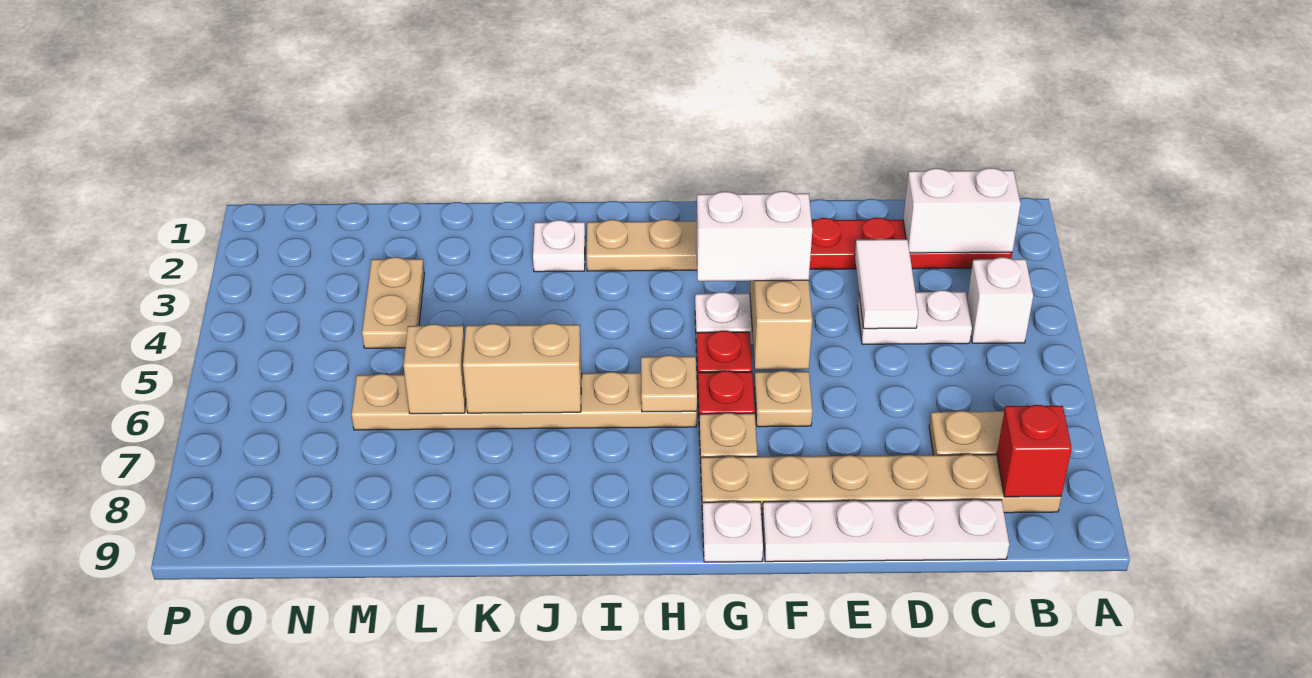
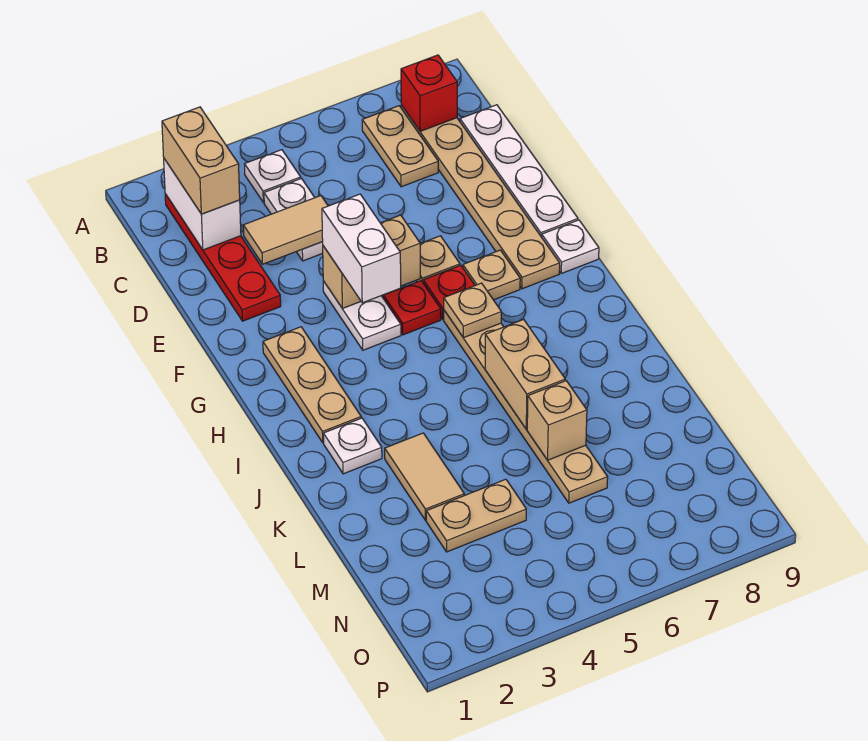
none -> tan brick B2:C2 level 3
white brick B4 level 1 -> white plate B4 level 1
white tile D3:D4 level 2 -> tan tile D3:D4 level 2
none -> tan tile K3:L3 level 1

